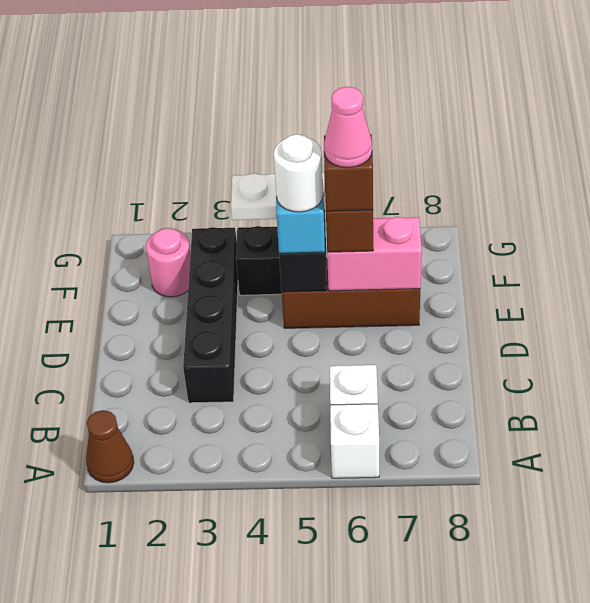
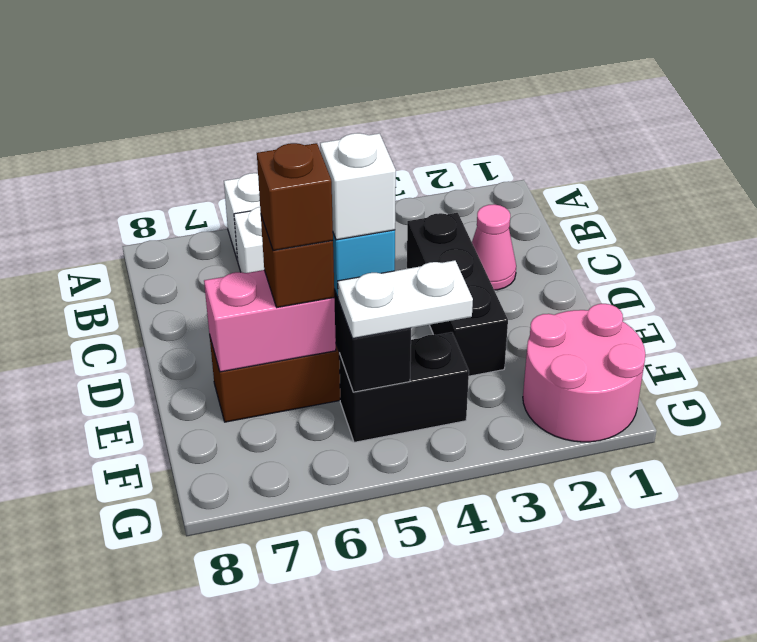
brown cone A1 level 1 -> none
black brick C3:F3 level 1 -> black brick C3:E3 level 1
white round brick E5 level 4 -> white brick E5 level 4
pink cone E6 level 5 -> pink cone C2 level 1
pink round brick F2 level 1 -> pink round brick F1:G2 level 1

